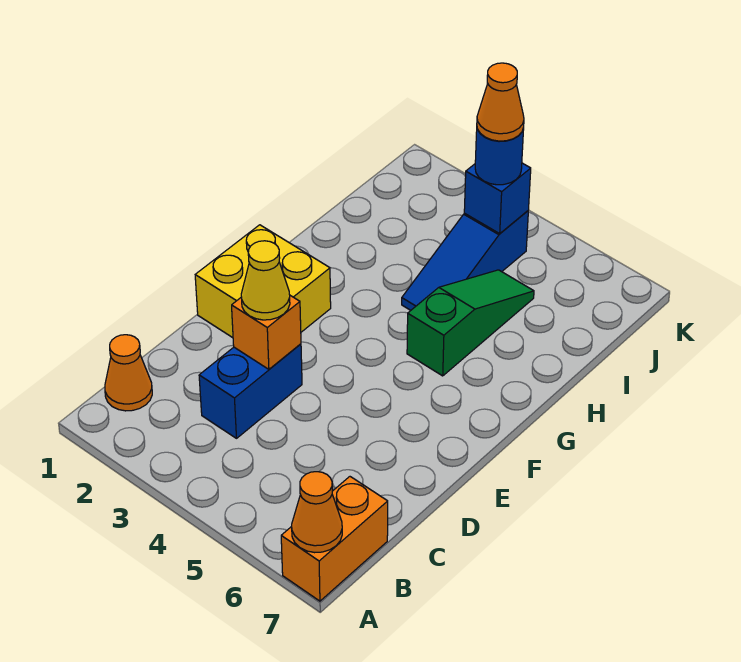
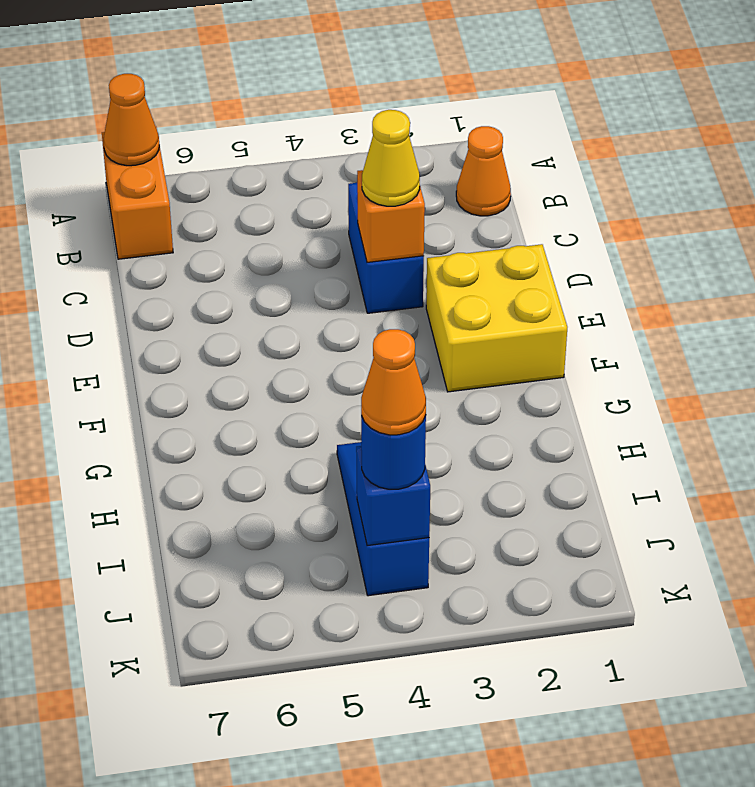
green slope G5:I5 level 1 top G -> none

